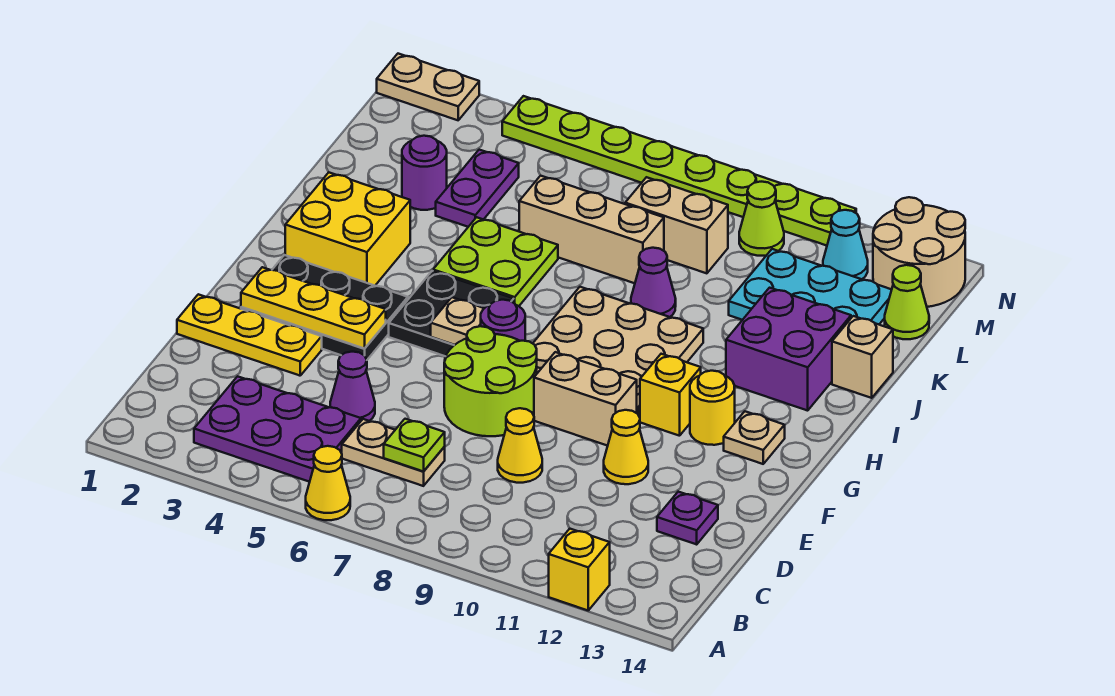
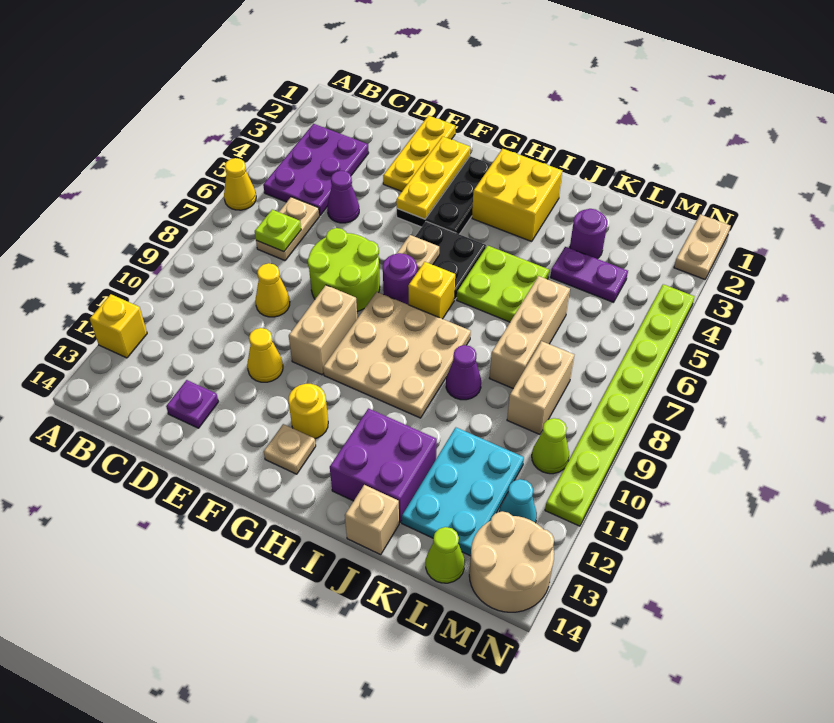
yellow brick G11 level 1 -> yellow brick H7 level 1

